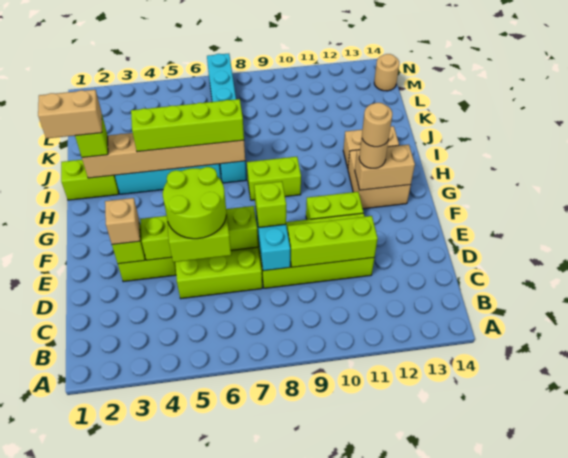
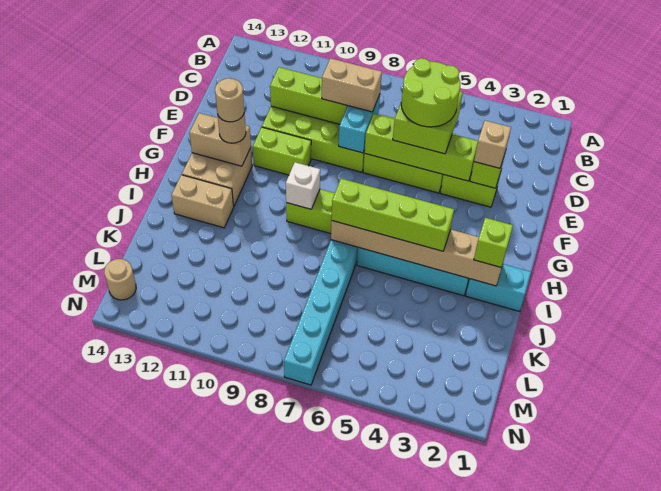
lime brick E8 level 3 -> none
none -> white brick H9 level 2
lime brick I1:I2 level 1 -> cyan brick I1:I2 level 1
tan brick I1:I2 level 4 -> tan brick D8:D9 level 3

